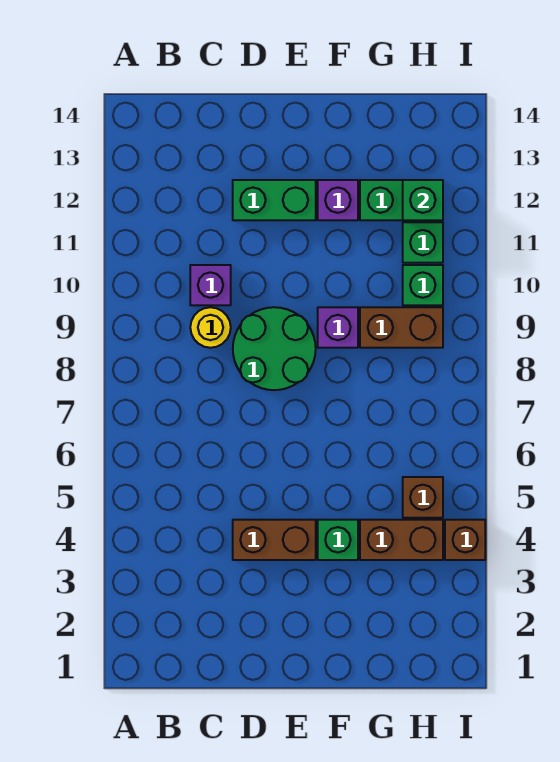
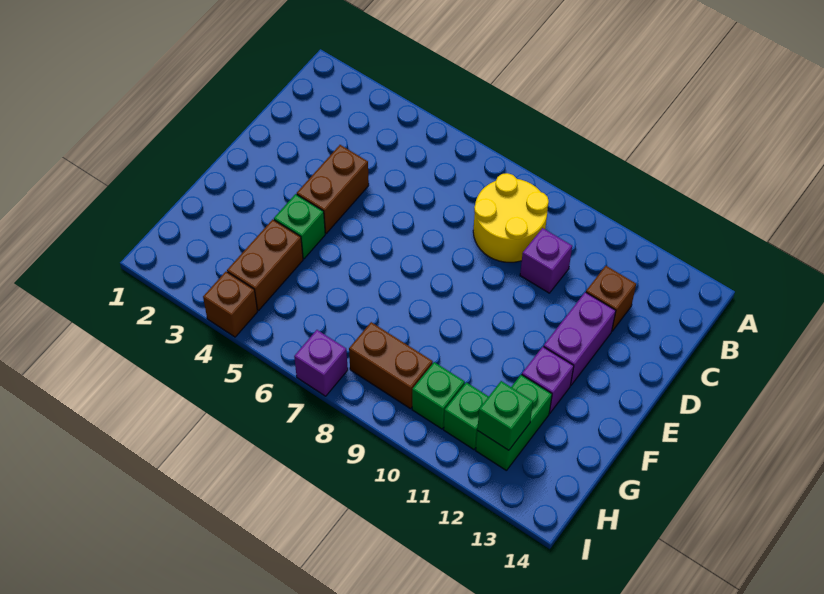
yellow round brick C9 level 1 -> yellow round brick B8:C9 level 1
green round brick D8:E9 level 1 -> none
green brick D12:E12 level 1 -> purple brick D12:E12 level 1
purple brick F9 level 1 -> purple brick I7 level 1
brown brick G9:H9 level 1 -> brown brick H8:H9 level 1
brown brick H5 level 1 -> brown brick C12 level 1

